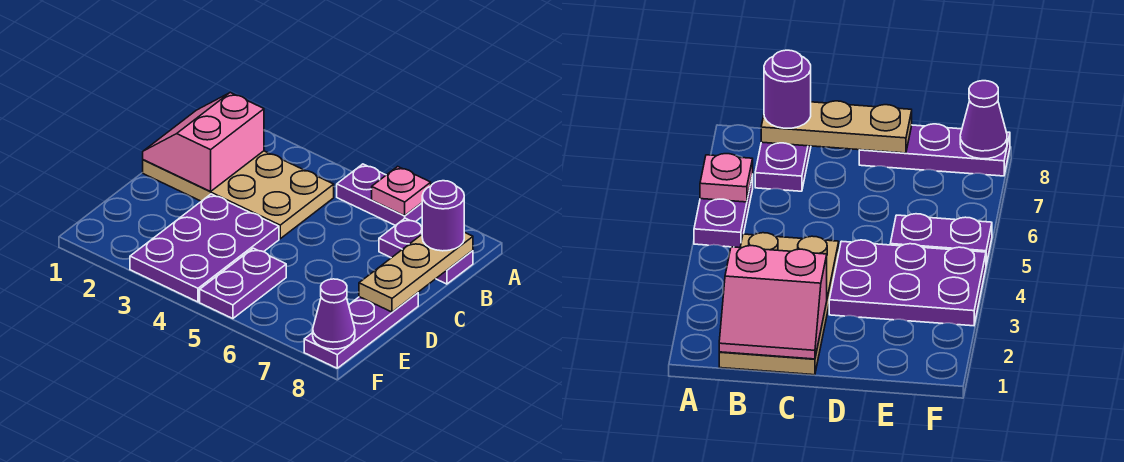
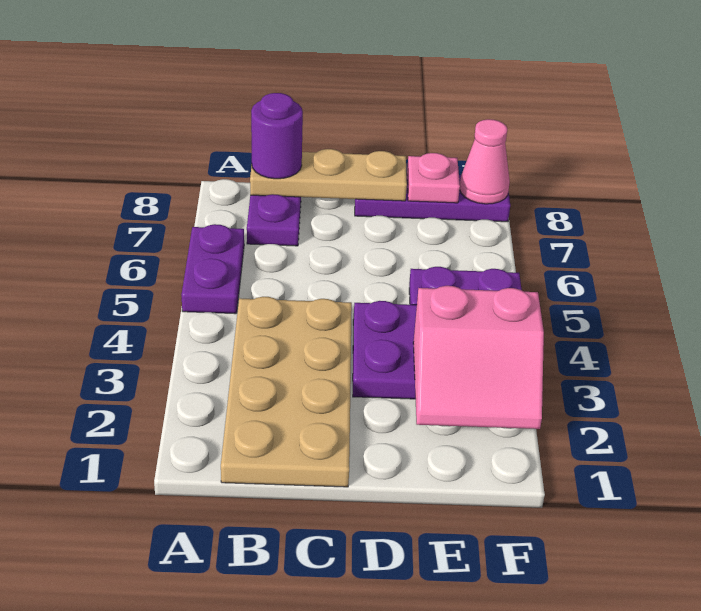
pink plate A6 level 2 -> pink plate E8 level 2
pink slope B1:C2 level 2 top 2 -> pink slope E2:F3 level 2 top 3
purple cone F8 level 2 -> pink cone F8 level 2

